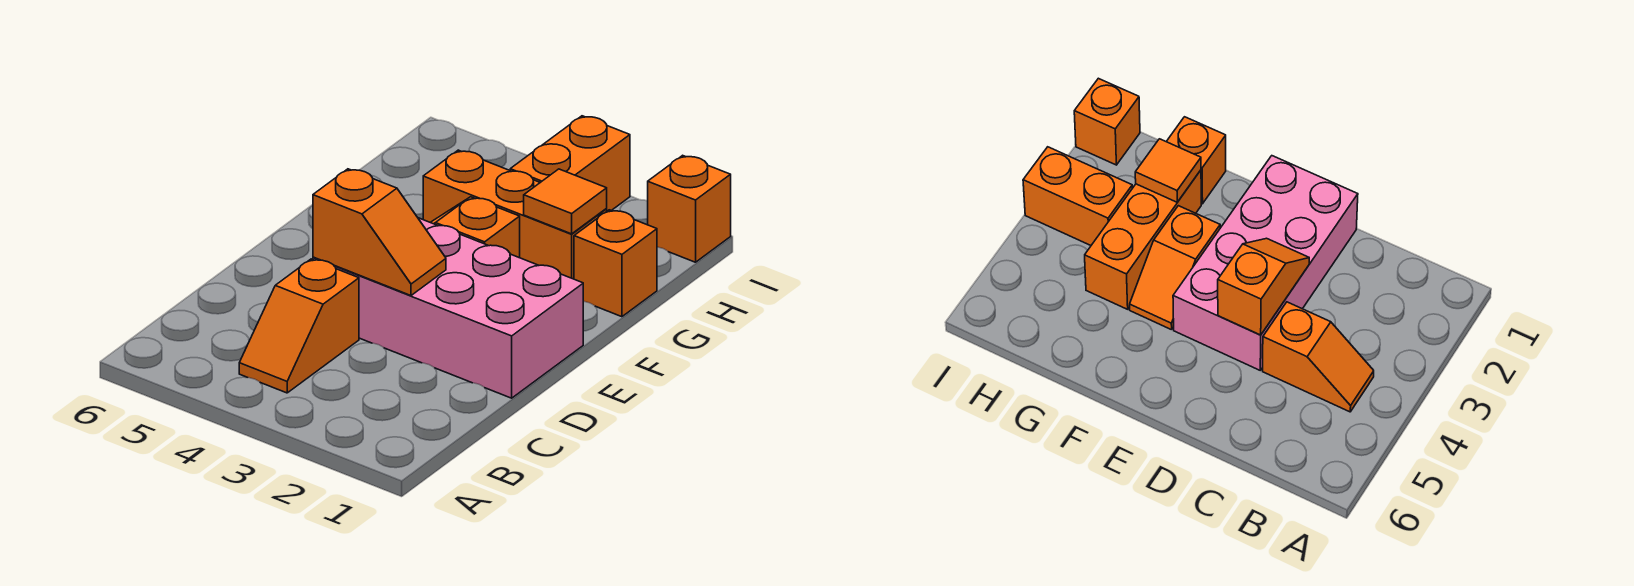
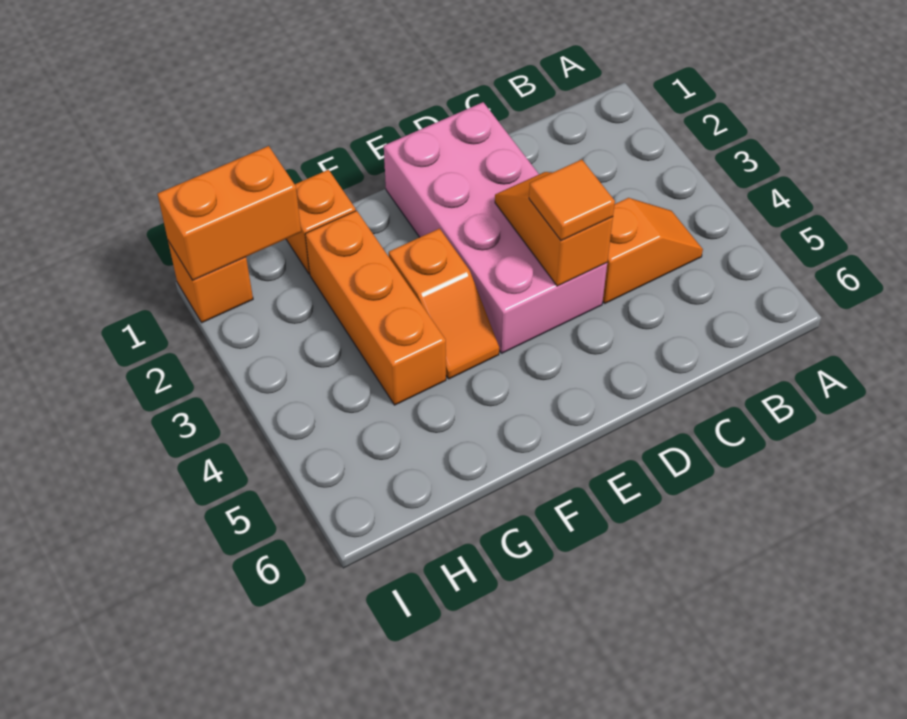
orange tile G2 level 2 -> orange tile D4 level 3
orange brick H3:I3 level 1 -> orange brick H1:I1 level 2

